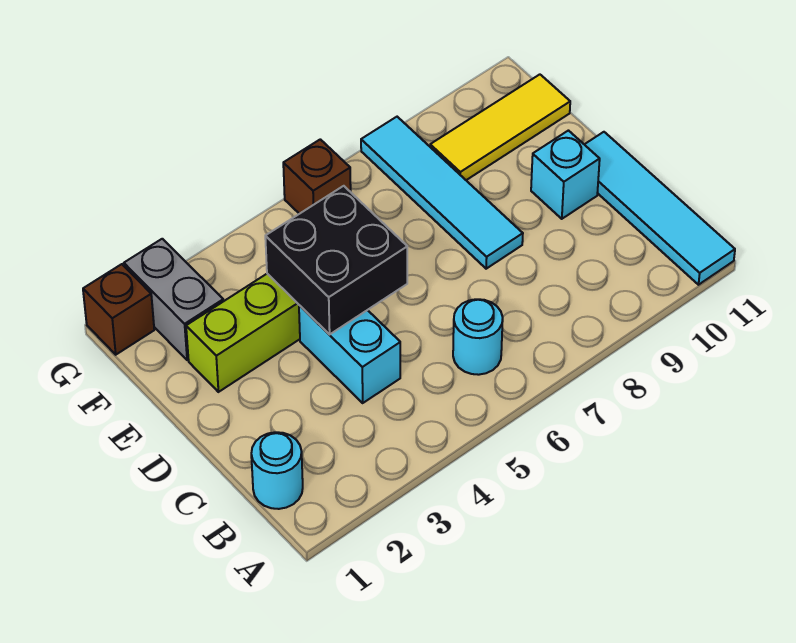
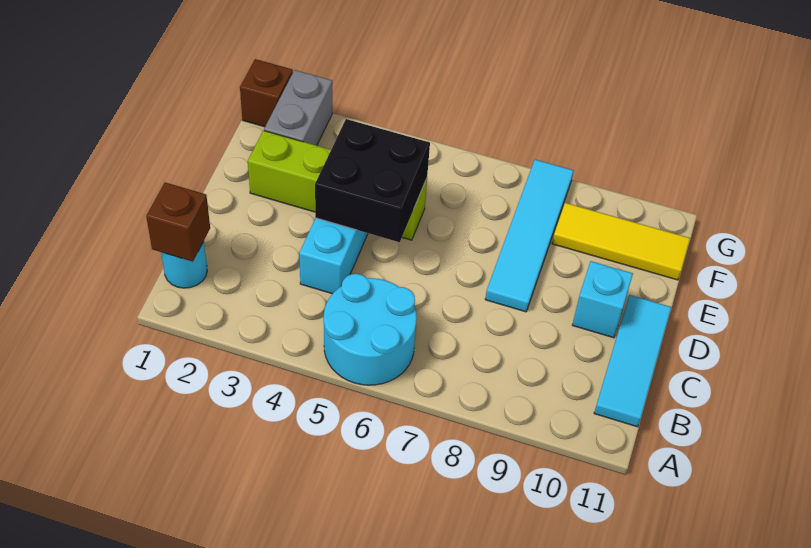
cyan tile A11:D11 level 1 -> cyan tile B11:D11 level 1
cyan round brick B6 level 1 -> cyan round brick A5:B6 level 1
brown brick G6 level 1 -> brown brick B1 level 2

